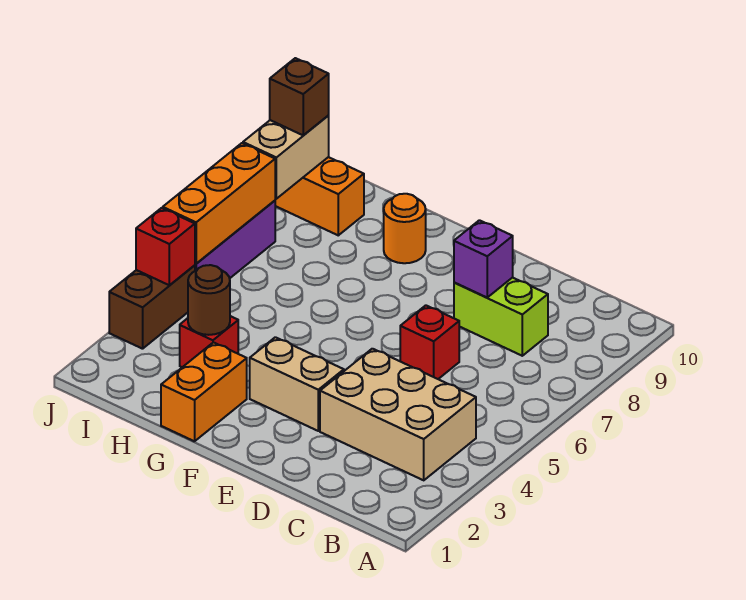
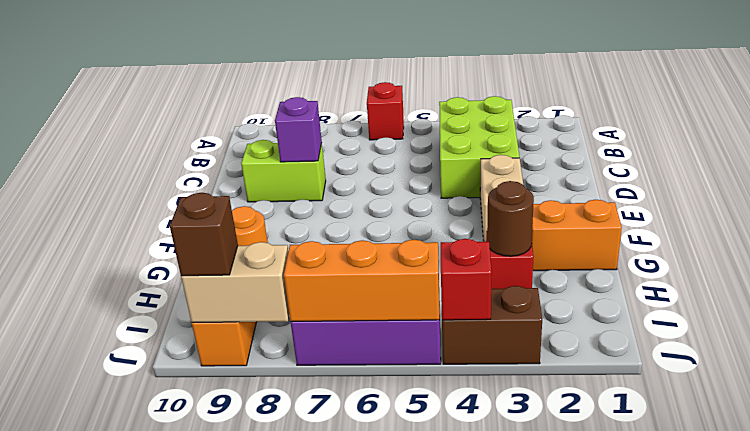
tan brick B3:D4 level 1 -> lime brick B3:D4 level 1
lime brick C8:D8 level 1 -> lime brick D8:D9 level 1
red brick D6 level 1 -> red brick A6 level 1

